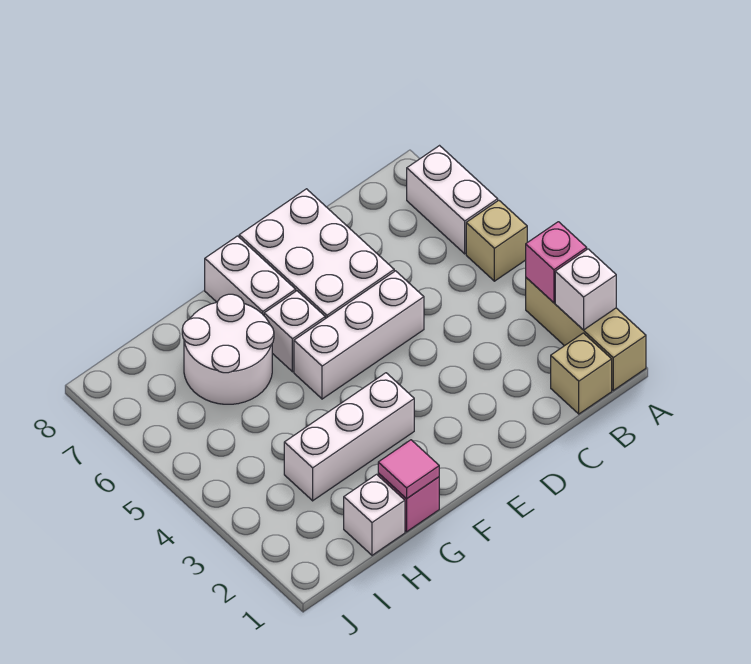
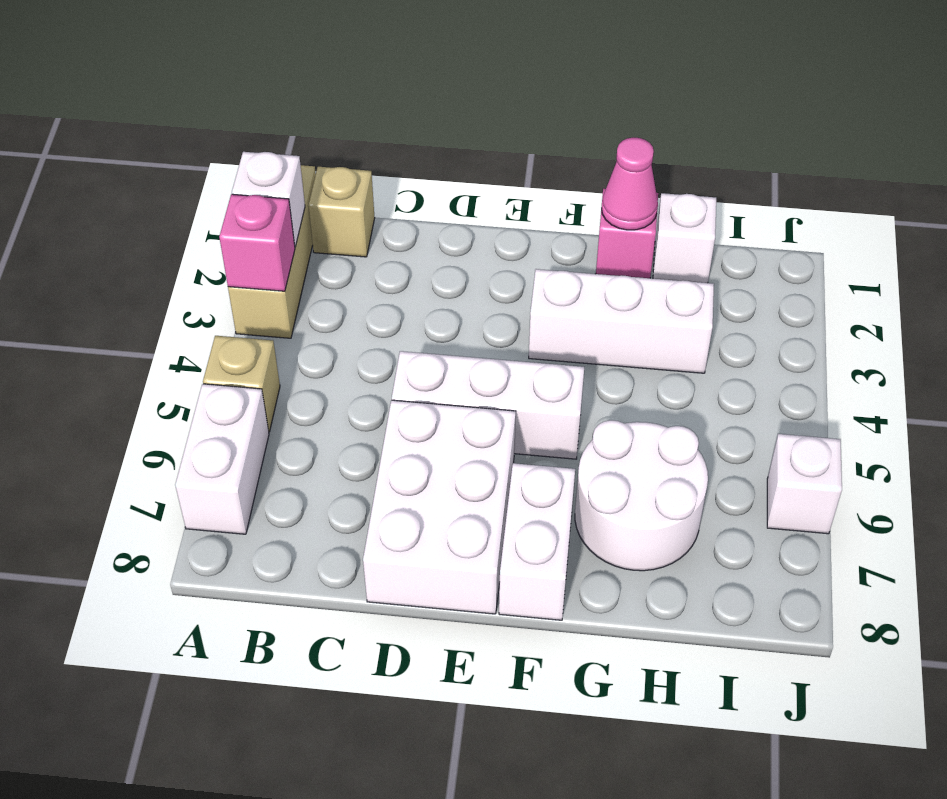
white brick F6 level 1 -> white brick J6 level 1
pink tile G1 level 2 -> pink cone G1 level 2

